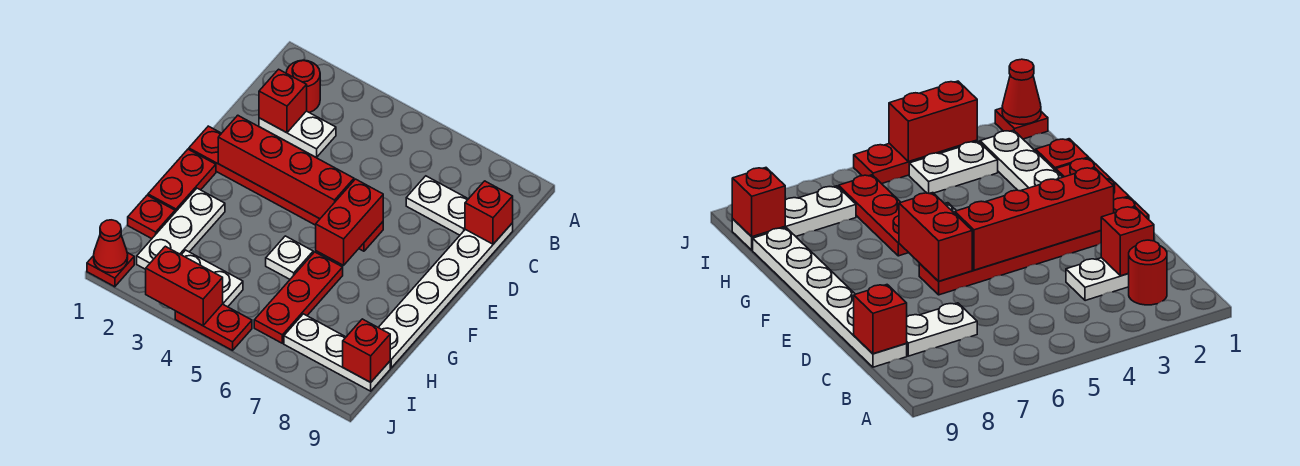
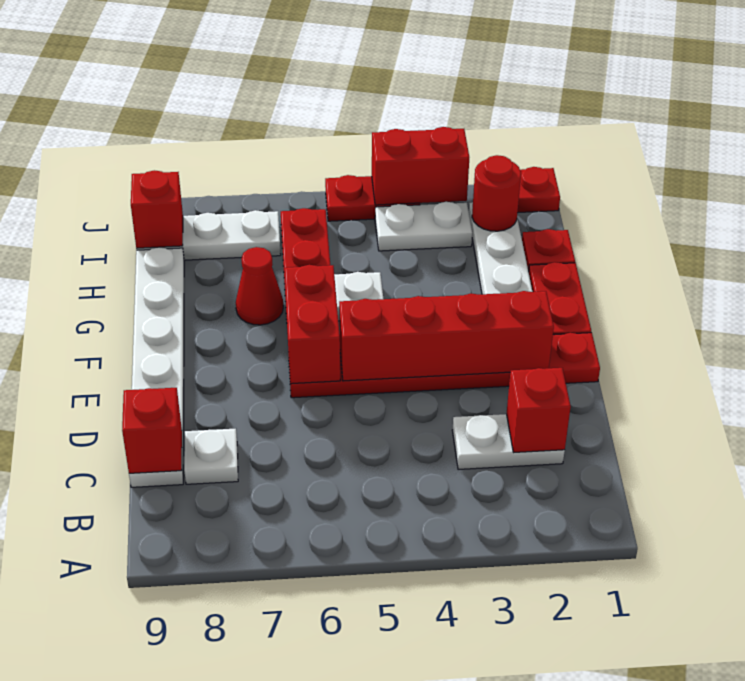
red round brick B2 level 1 -> red round brick I2 level 2
white plate C7:C8 level 1 -> white plate C8 level 1
red cone J1 level 2 -> red cone G7 level 1

